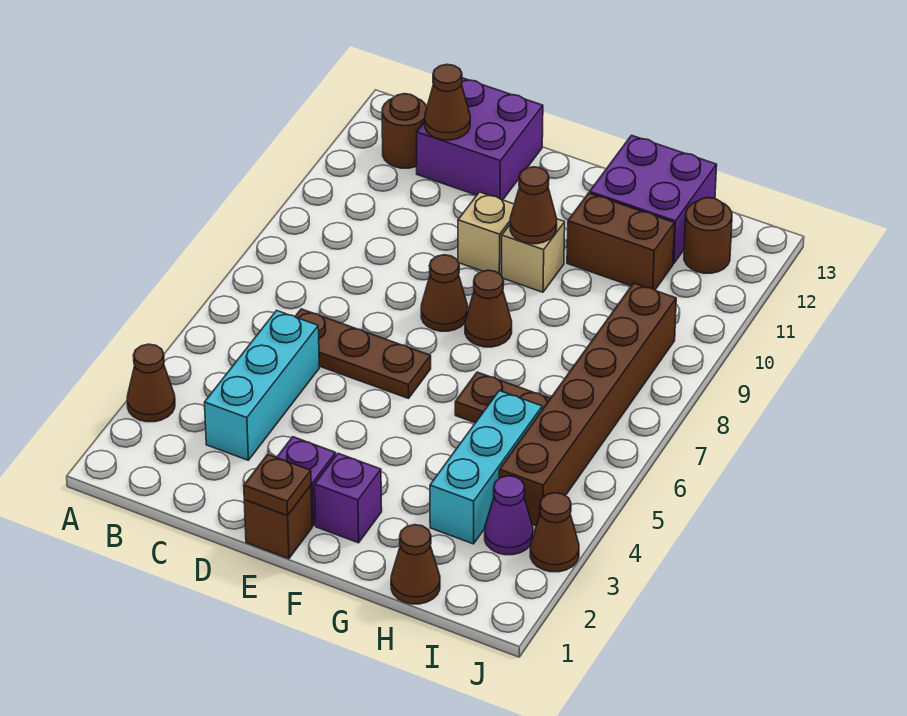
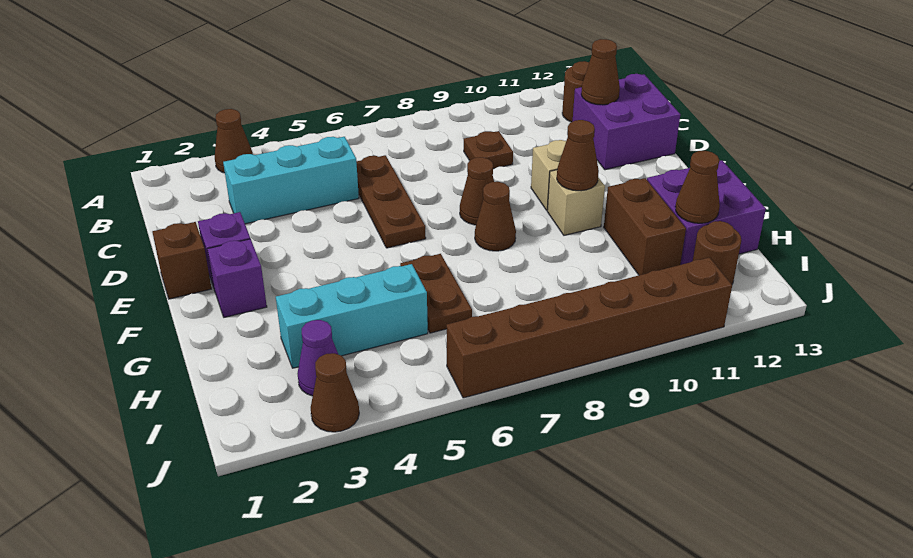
brown plate E1 level 2 -> brown plate C9 level 1
brown cone H1 level 1 -> brown cone H12 level 2
brown brick I4:I9 level 1 -> brown brick J6:J11 level 1

